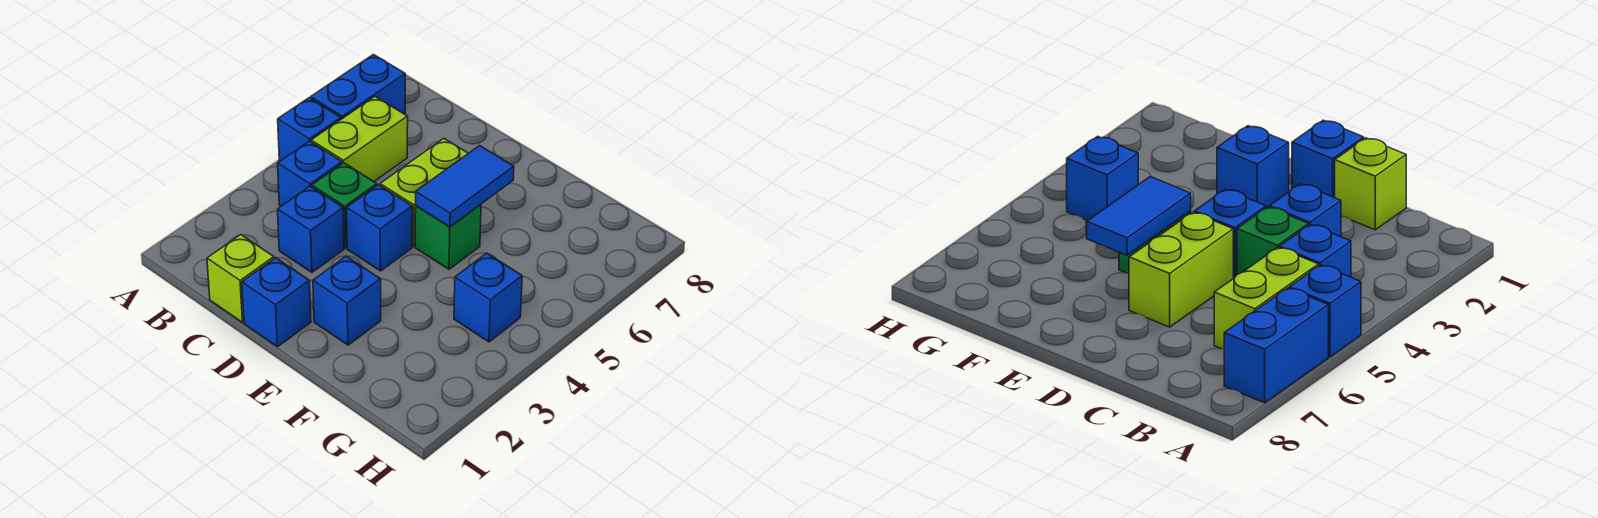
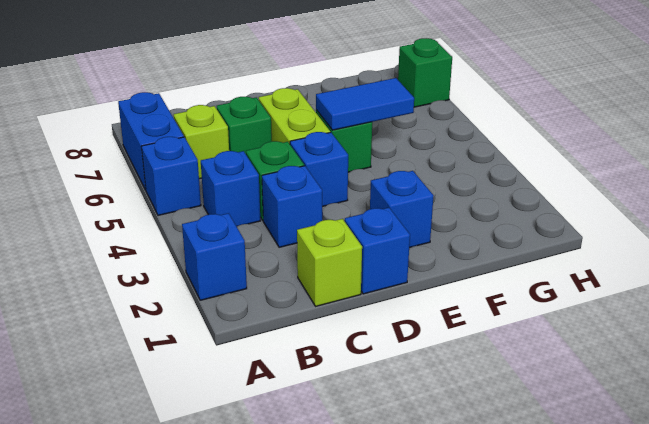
lime brick B5:B6 level 1 -> lime brick B6 level 1
none -> green brick C6 level 1
blue tile E5:E6 level 2 -> blue tile E5:F5 level 2
blue brick G4 level 1 -> blue brick A2 level 1
none -> green brick H7 level 1

